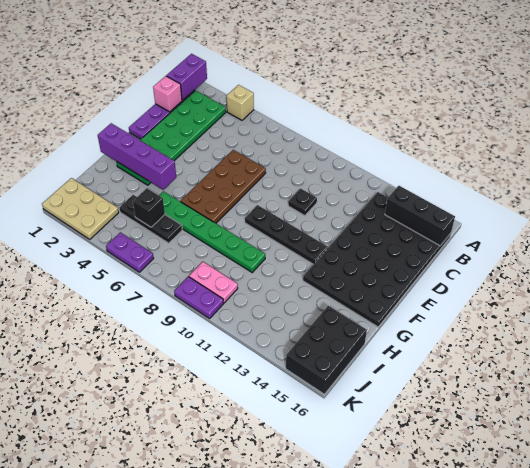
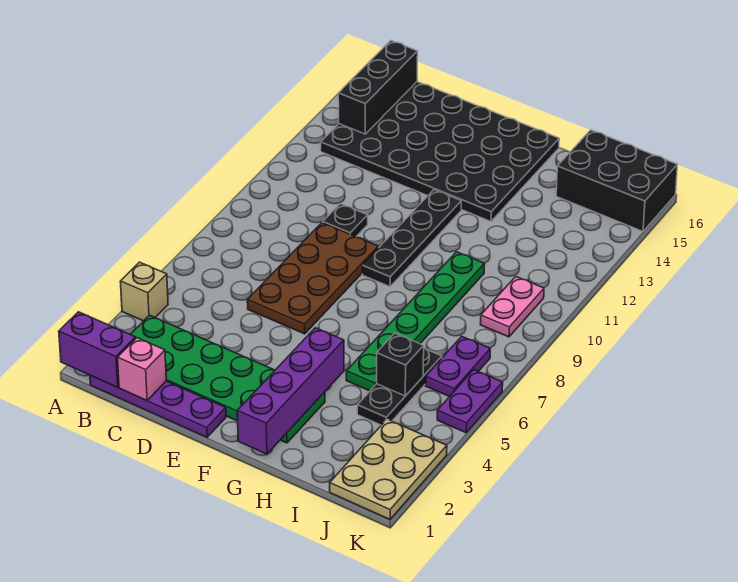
brown plate D6:G7 level 1 -> brown plate D6:E9 level 1
purple plate K9:K10 level 1 -> purple plate J6:J7 level 1

